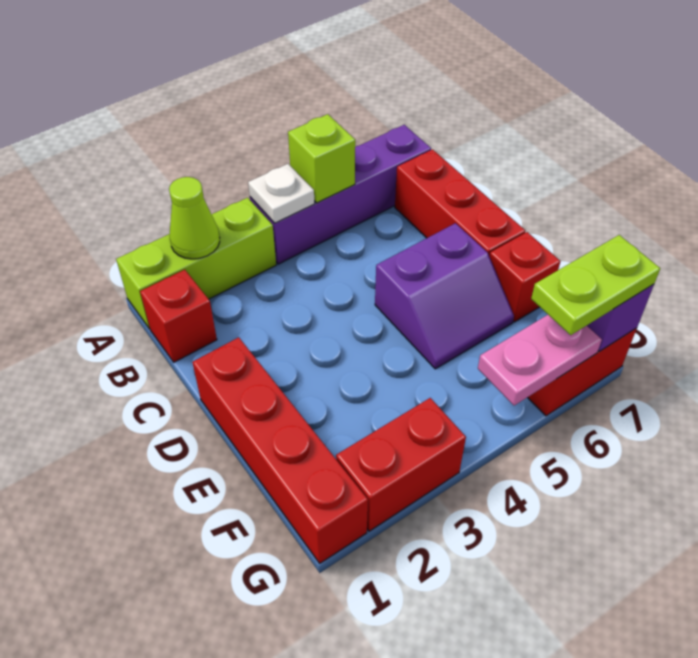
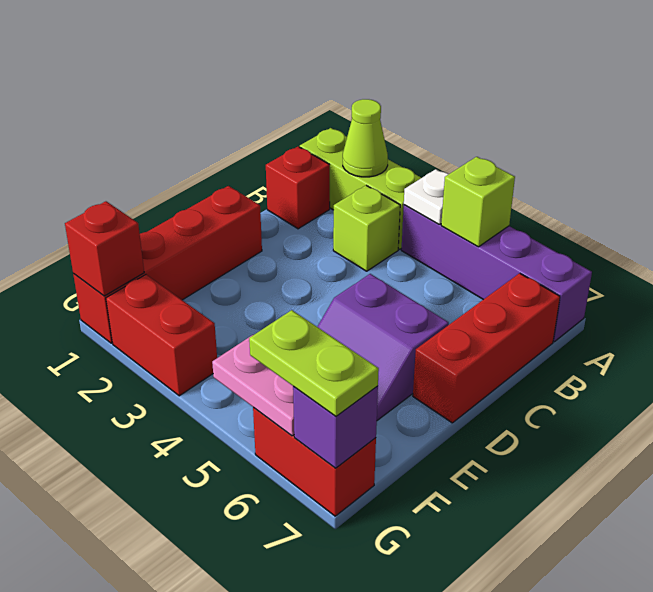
none -> lime brick B3 level 1
red brick E7 level 1 -> red brick G1 level 2

